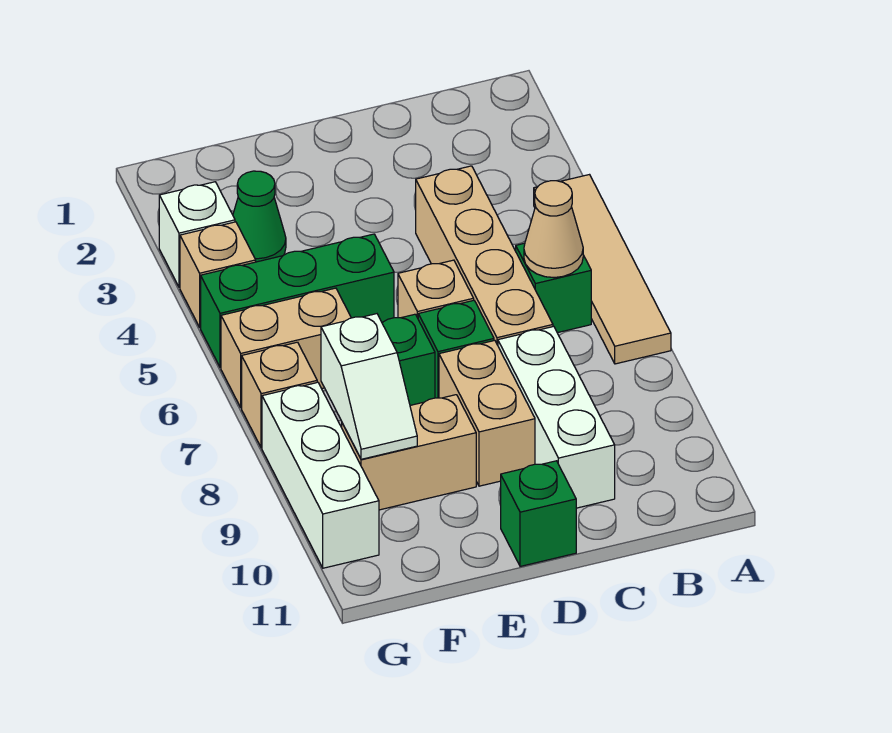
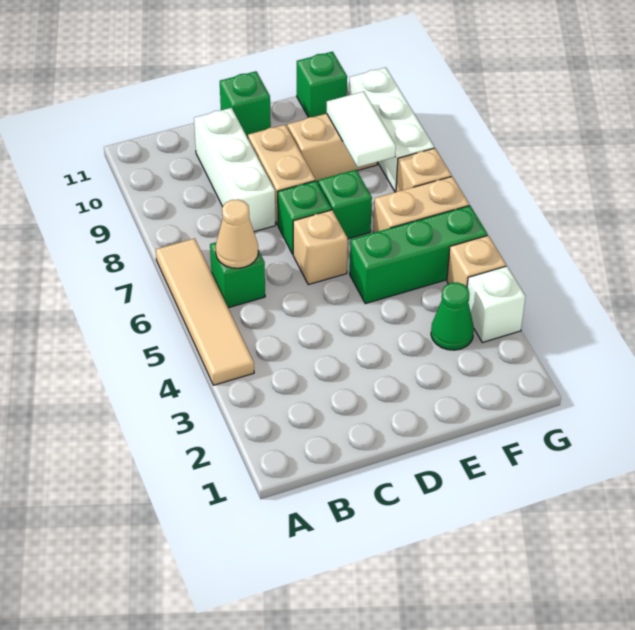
tan brick C4:C7 level 1 -> none
white slope F8:F9 level 2 top 8 -> white tile F8:F9 level 2
none -> green brick F11 level 1

